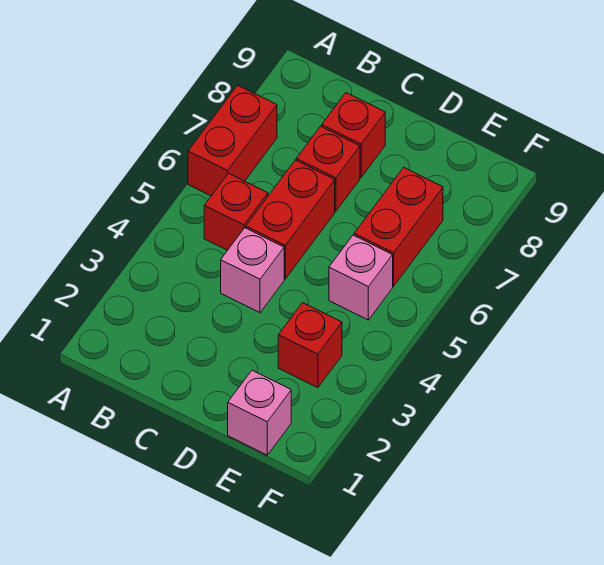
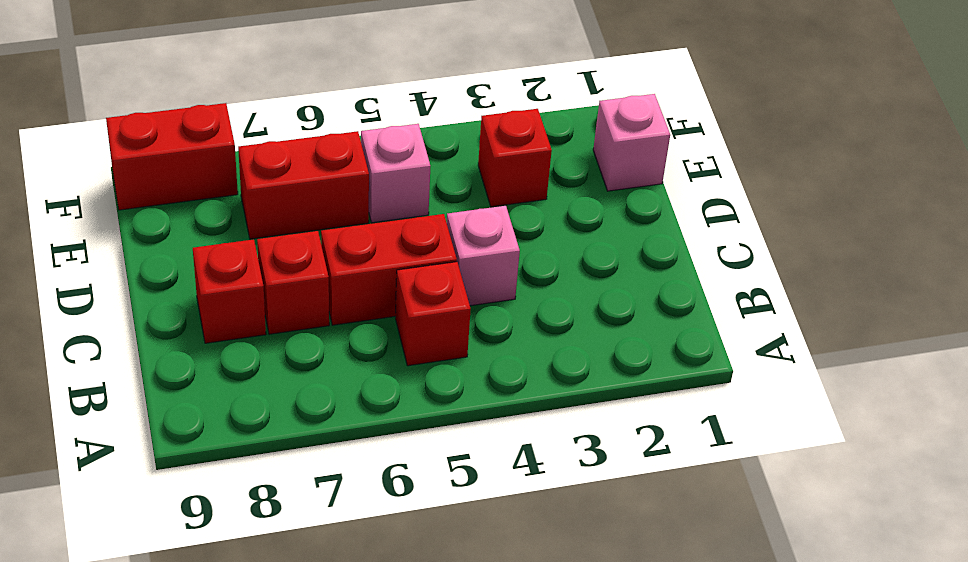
red brick A6:A7 level 1 -> red brick F8:F9 level 1

